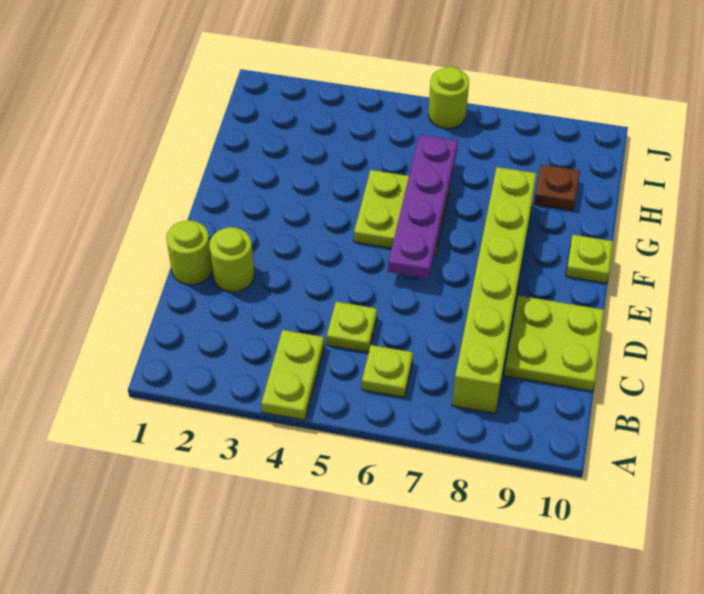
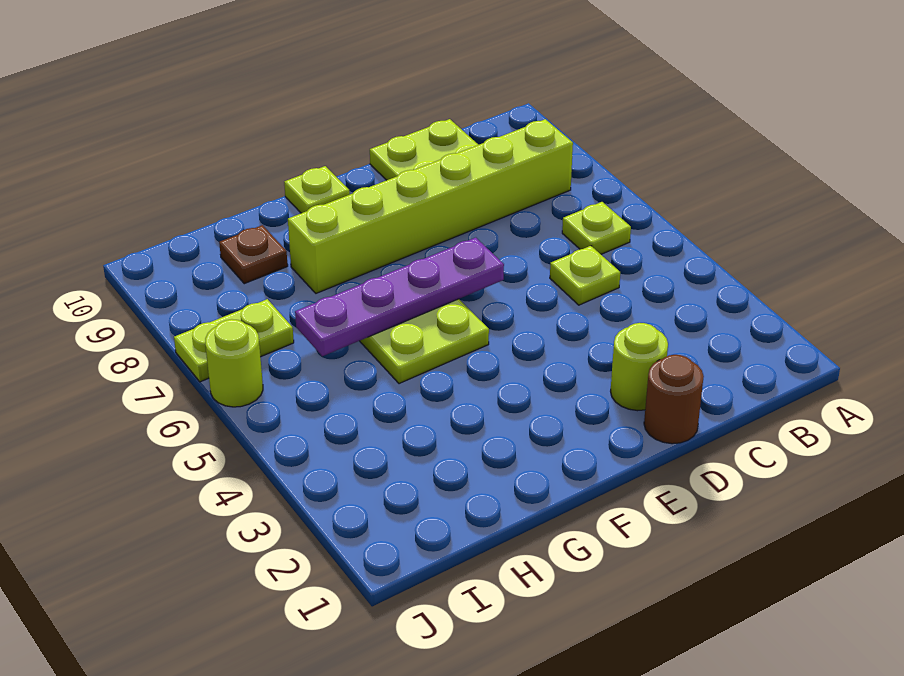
lime plate A4:B4 level 1 -> lime plate I7:J7 level 1
lime round brick D1 level 1 -> brown round brick D1 level 1

